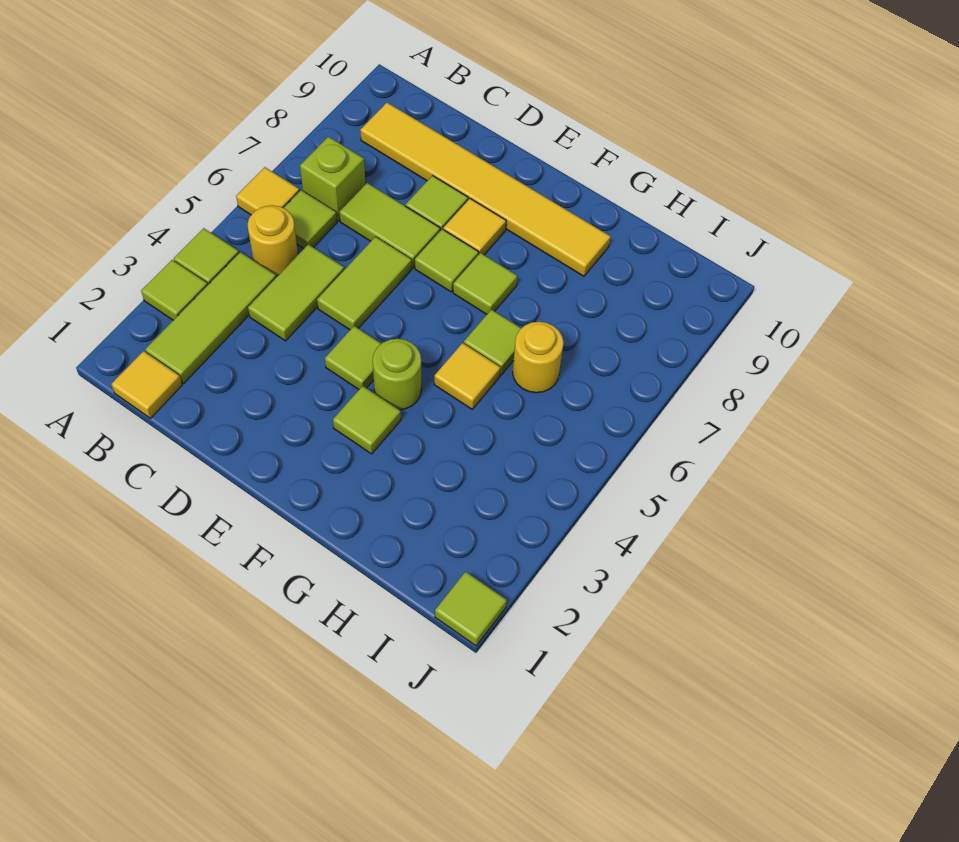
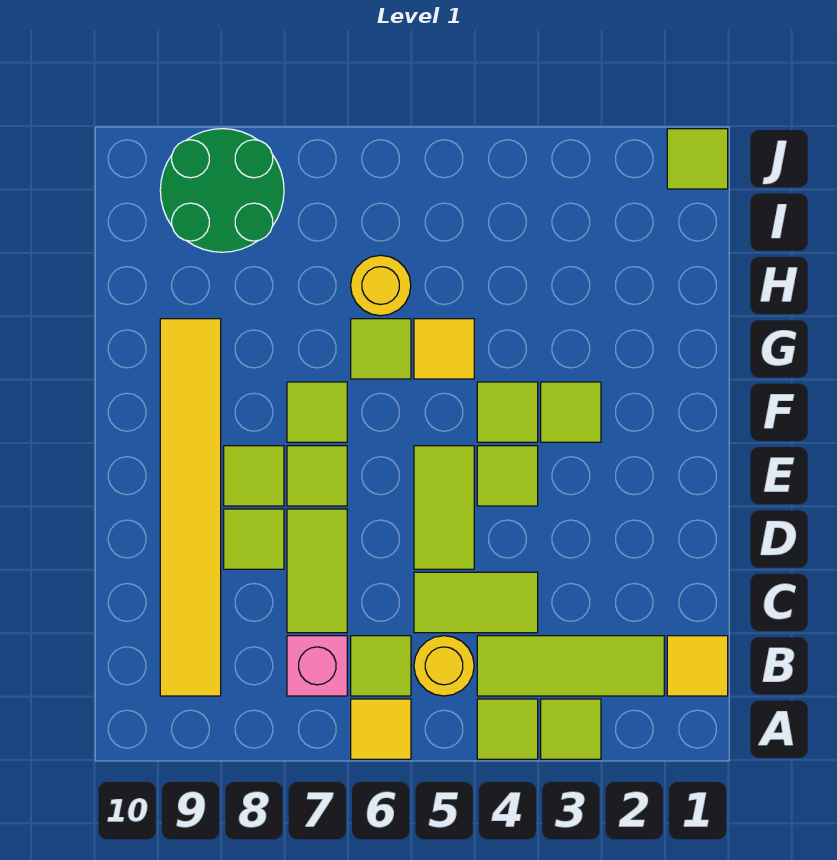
lime brick B7 level 1 -> pink brick B7 level 1
lime tile D5:D6 level 1 -> lime tile D5:E5 level 1
yellow tile E8 level 1 -> lime tile E8 level 1
lime round brick F4 level 1 -> lime tile F4 level 1
none -> green round brick I8:J9 level 1

